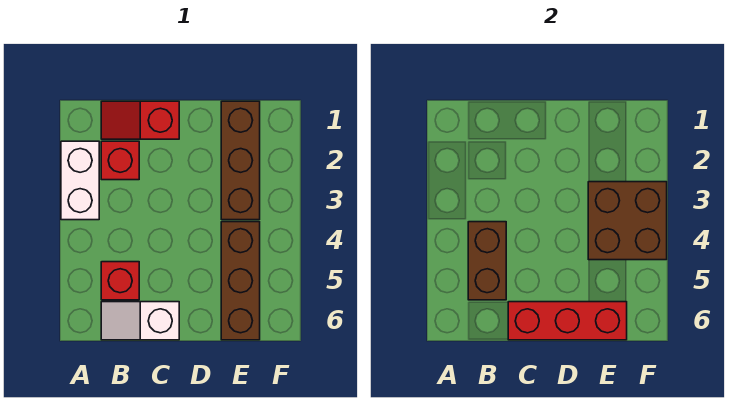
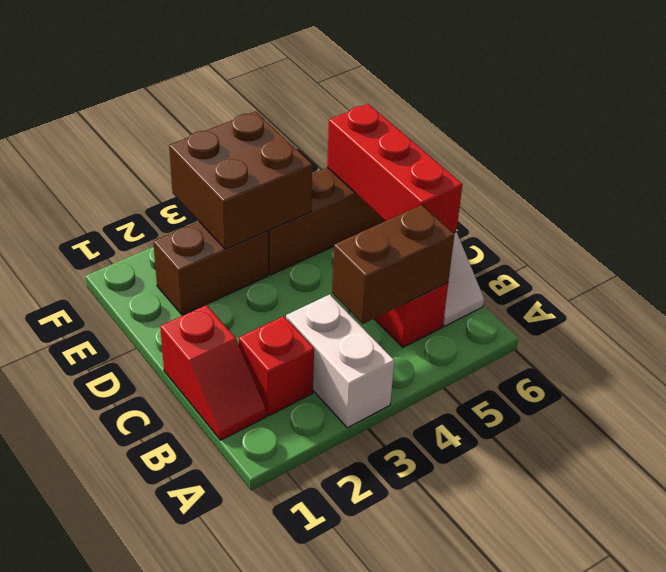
white brick A2:A3 level 1 -> white brick A3:B3 level 1
brown brick E1:E3 level 1 -> brown brick E2:E3 level 1

